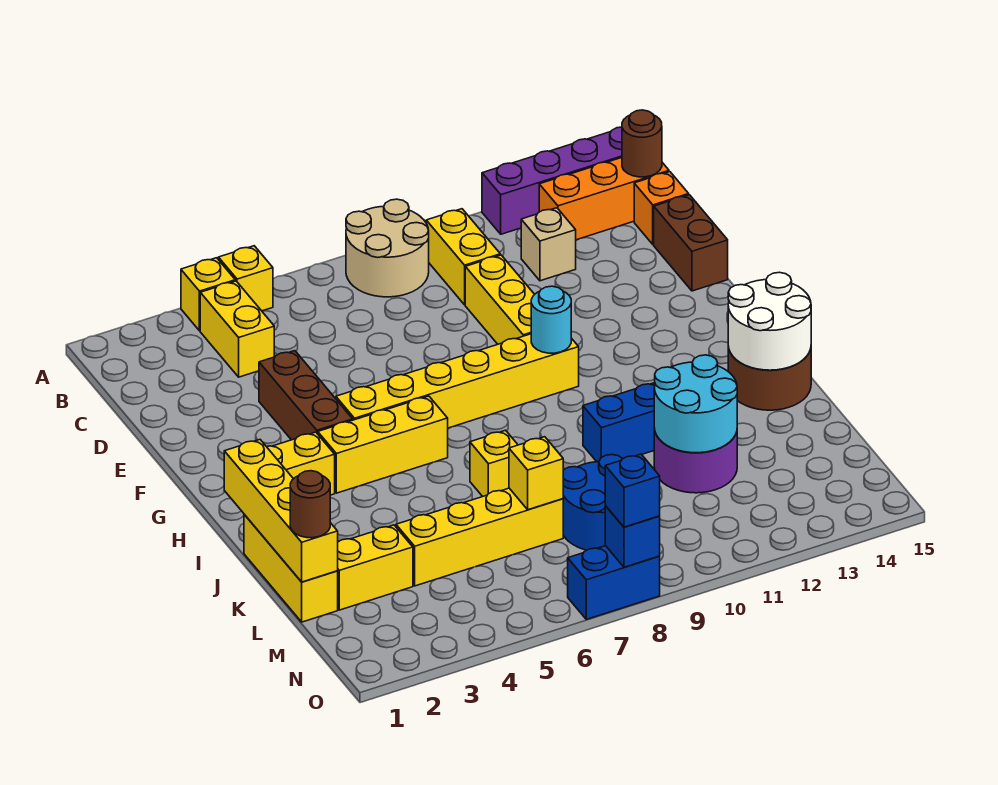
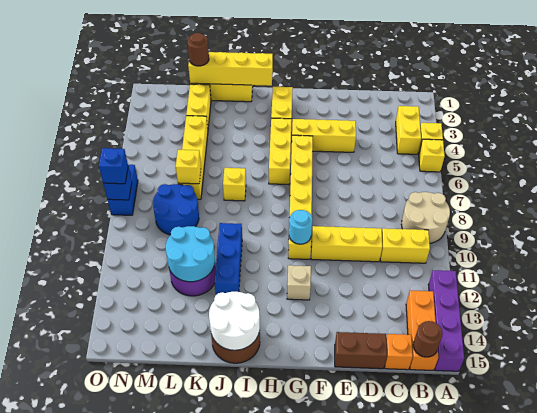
yellow brick B4:C4 level 1 -> yellow brick B3:B4 level 1
tan brick C12 level 1 -> tan brick G12 level 1
brown brick E4:G4 level 1 -> yellow brick E4:G4 level 1

